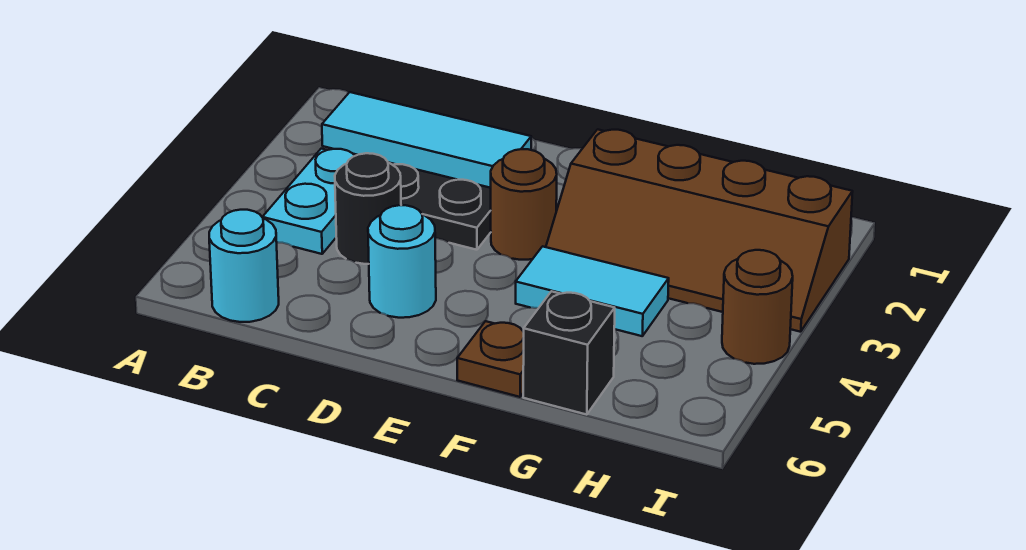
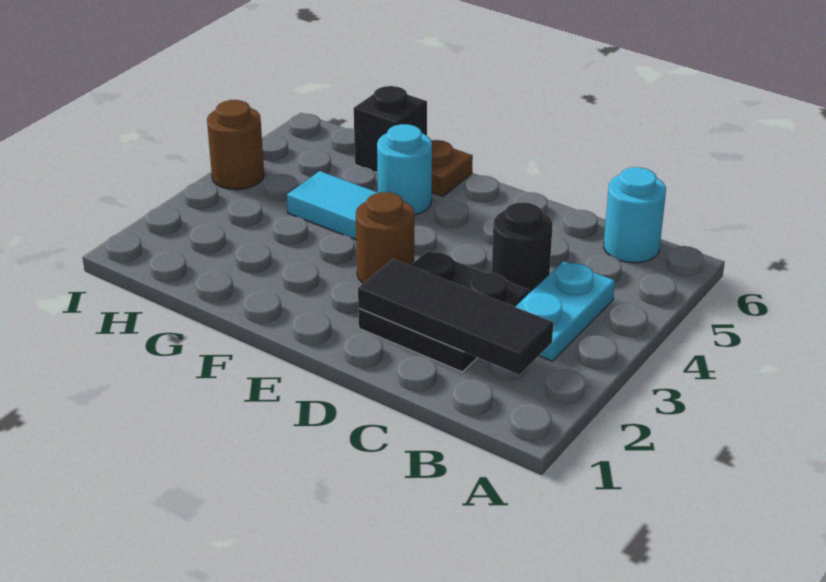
cyan tile B2:D2 level 2 -> black tile B2:D2 level 2
cyan round brick D5 level 1 -> cyan round brick F5 level 1
brown slope F2:I3 level 1 top 2 -> none

